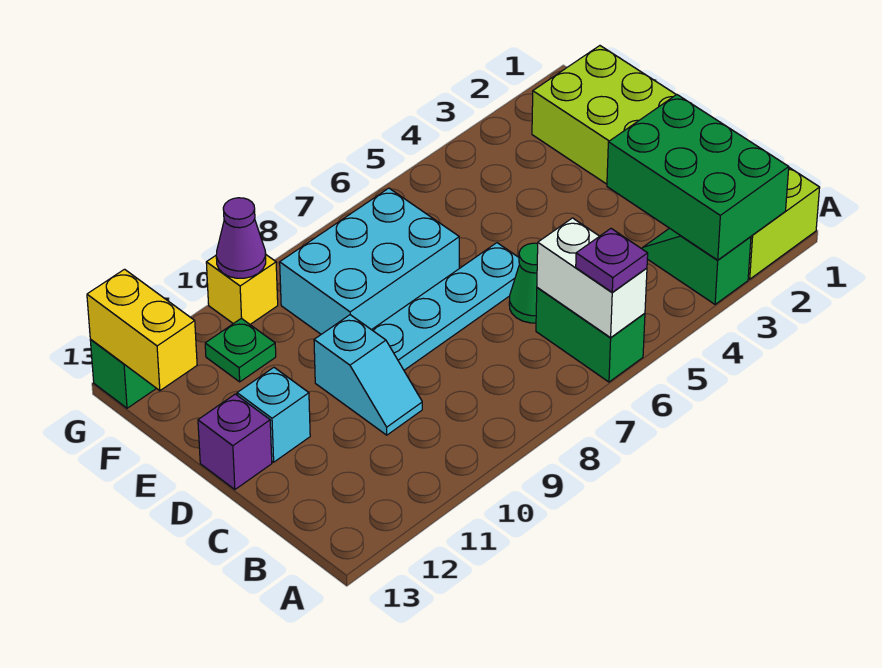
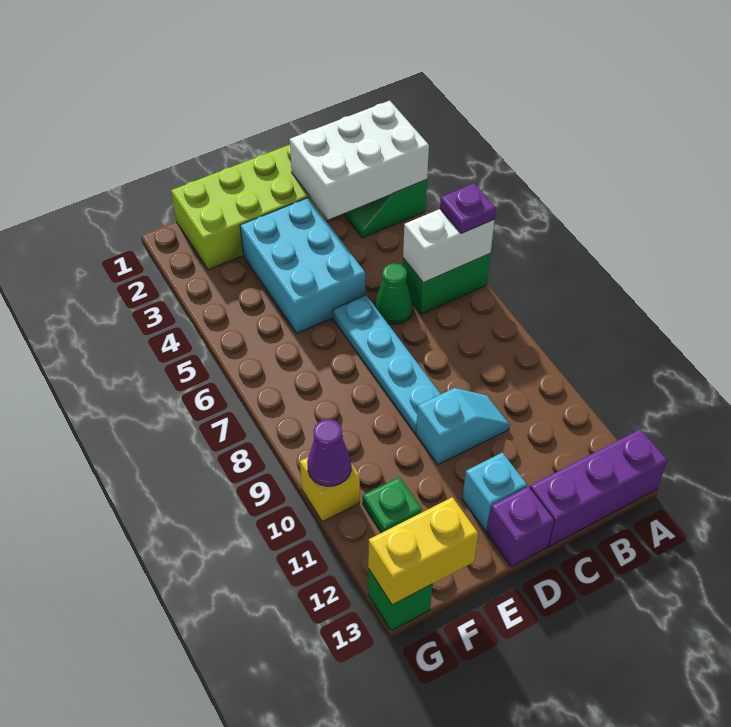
green brick A2:C3 level 2 -> white brick A2:C3 level 2
none -> purple brick A13:C13 level 1
cyan brick E7:F9 level 1 -> cyan brick D3:E5 level 1

